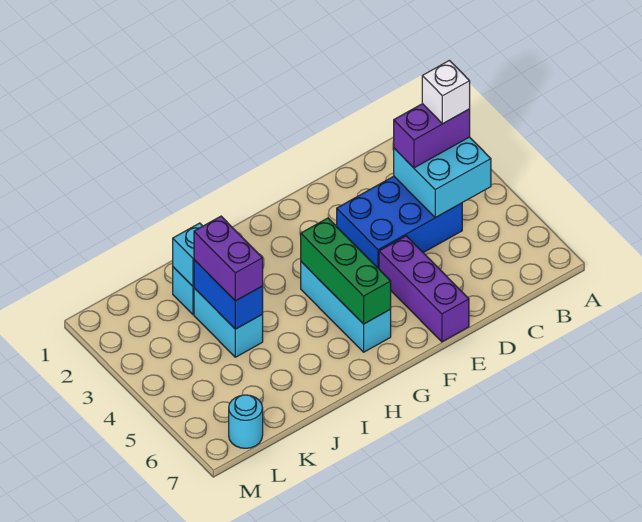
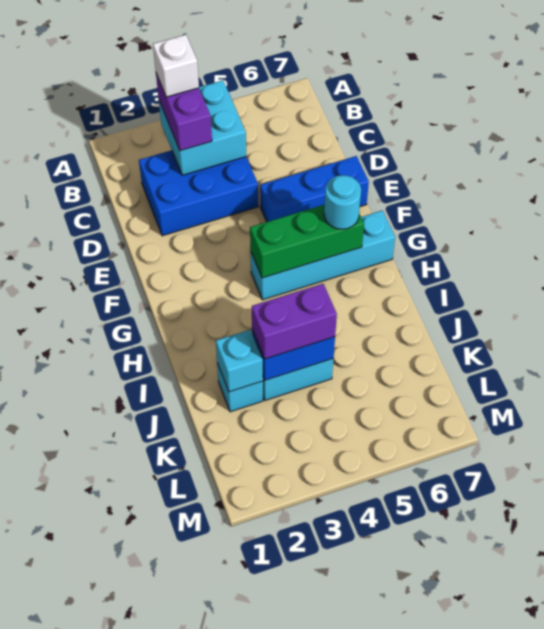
blue brick C3:E4 level 1 -> blue brick C2:D4 level 1
purple brick E5:E7 level 1 -> blue brick E5:E7 level 1
cyan brick G4:G6 level 1 -> cyan brick G4:G7 level 1
cyan round brick L7 level 1 -> cyan round brick G6 level 3

